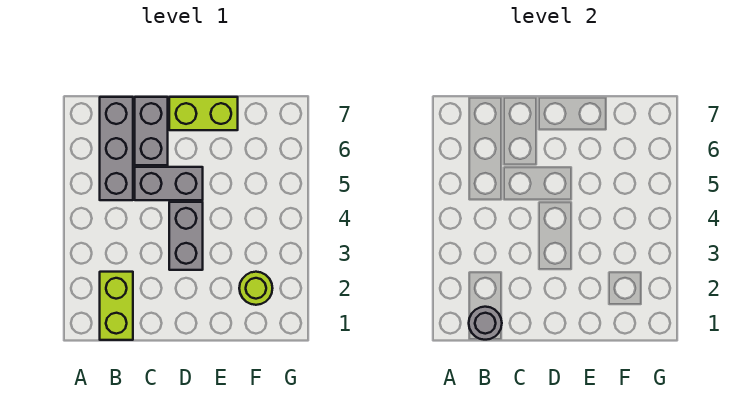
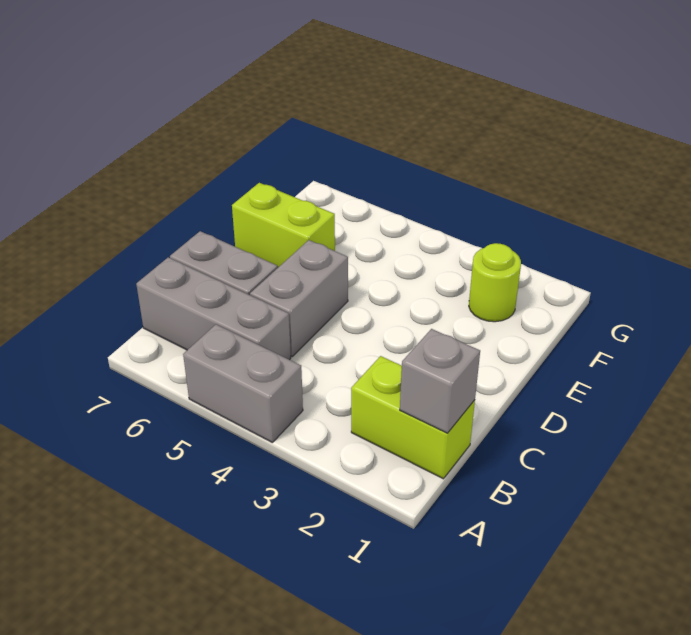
grey round brick B1 level 2 -> grey brick B1 level 2
grey brick D3:D4 level 1 -> grey brick A4:A5 level 1
lime brick D7:E7 level 1 -> lime brick E6:E7 level 1

